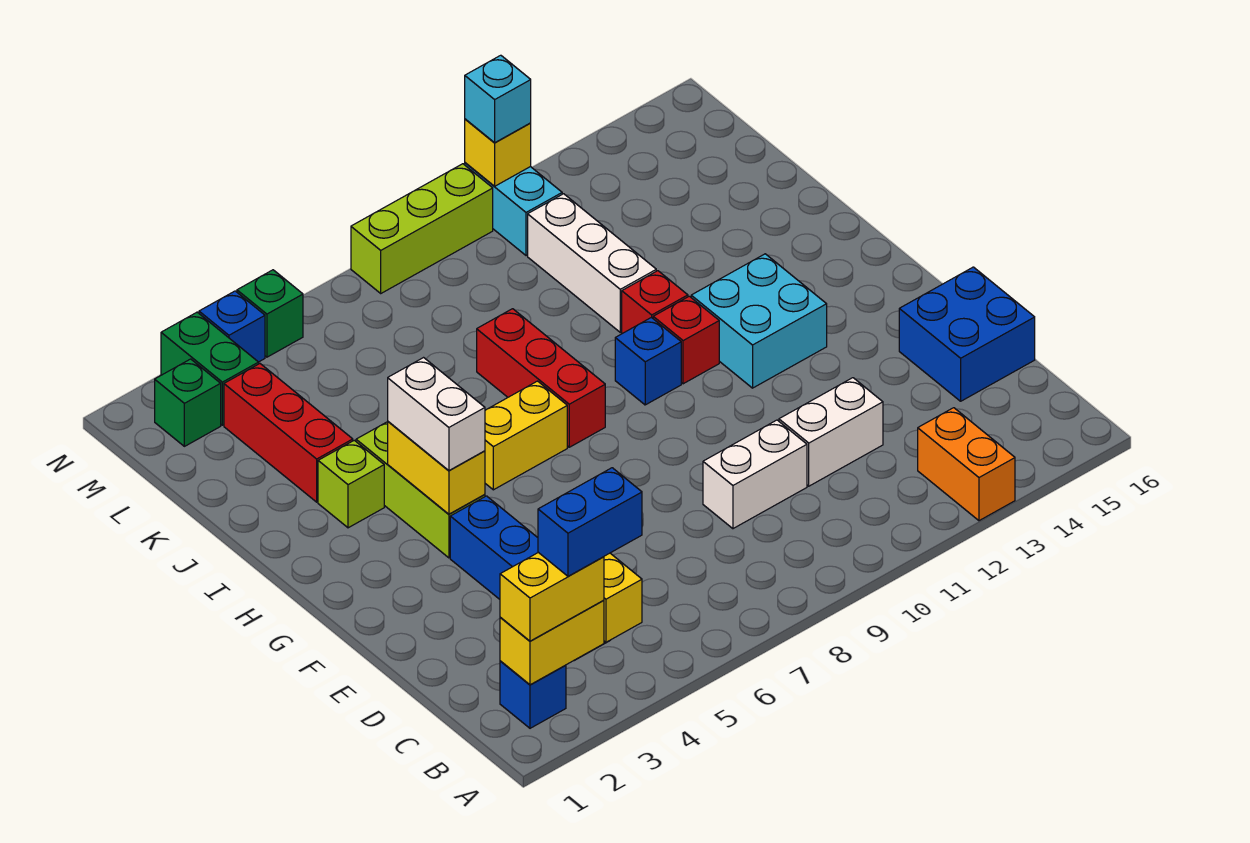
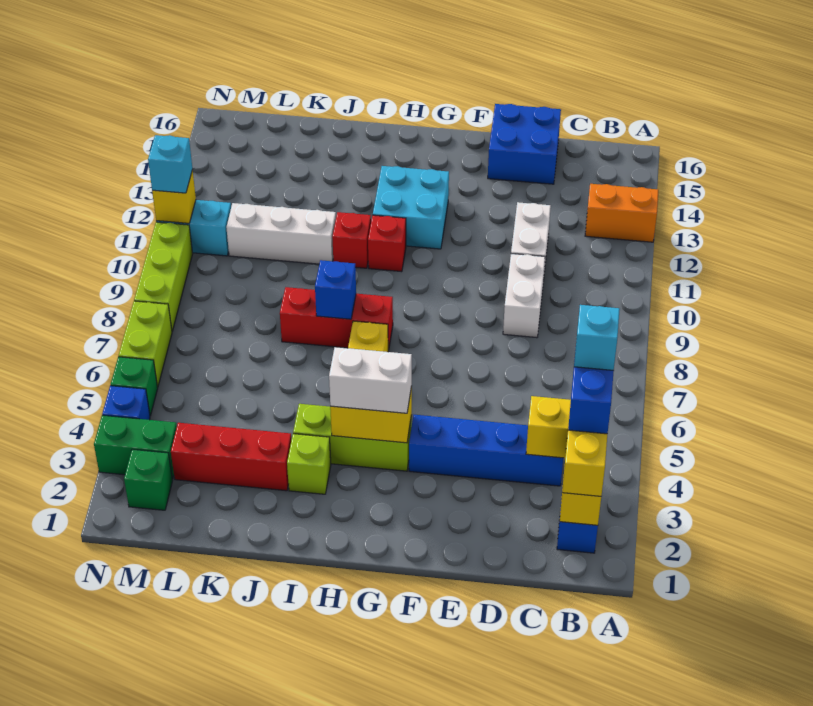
none -> cyan brick B4 level 5
blue brick H10 level 1 -> blue brick I8 level 2
none -> lime brick N6:N7 level 1

